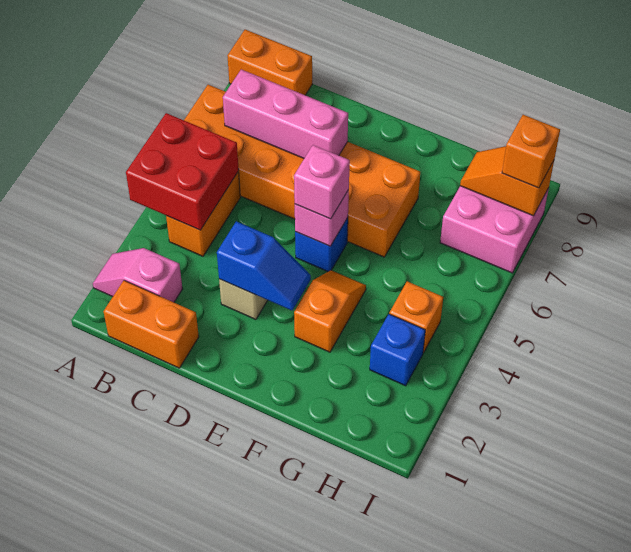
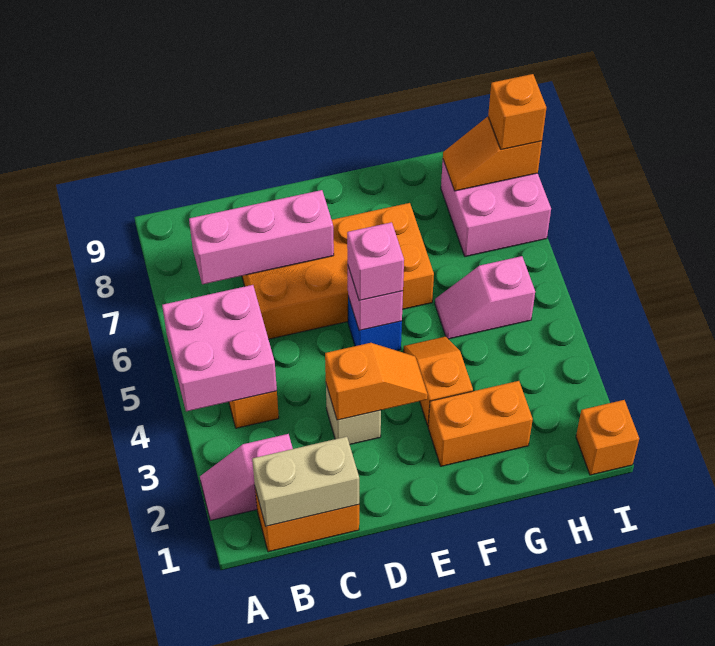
red brick A4:B5 level 2 -> pink brick A4:B5 level 2
orange brick A6:F7 level 1 -> orange brick C6:F7 level 1
orange brick A9:B9 level 1 -> orange brick F2:G2 level 1
none -> tan brick B1:C1 level 2
blue slope D3:E3 level 2 top D -> orange slope D3:E3 level 2 top D
none -> pink slope G5:H5 level 1 top H
blue brick H3 level 1 -> none
orange brick H4 level 1 -> orange brick I1 level 1

